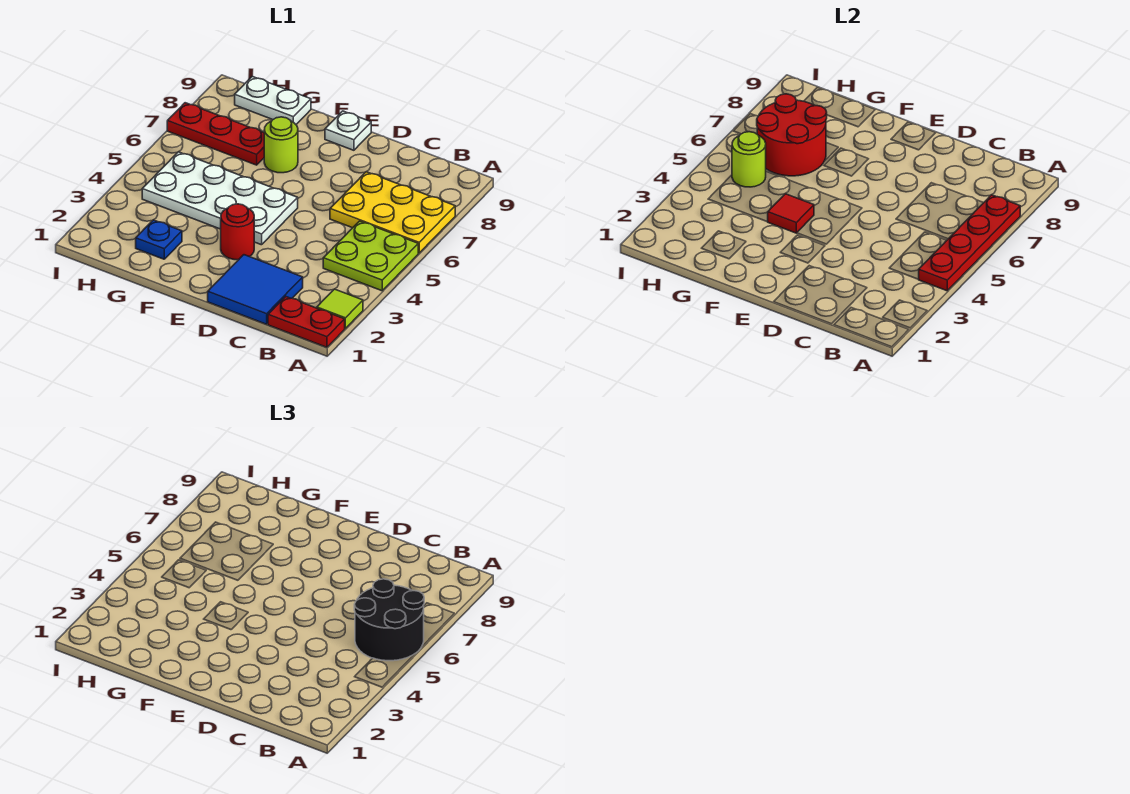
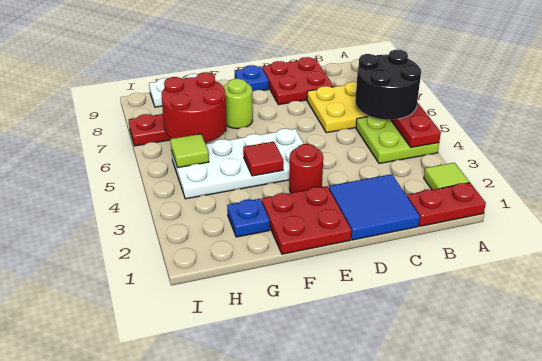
none -> red plate C8:D9 level 1
none -> red plate E1:F2 level 1
white plate E9 level 1 -> blue plate E9 level 1
lime round brick H5 level 2 -> lime tile H5 level 2

